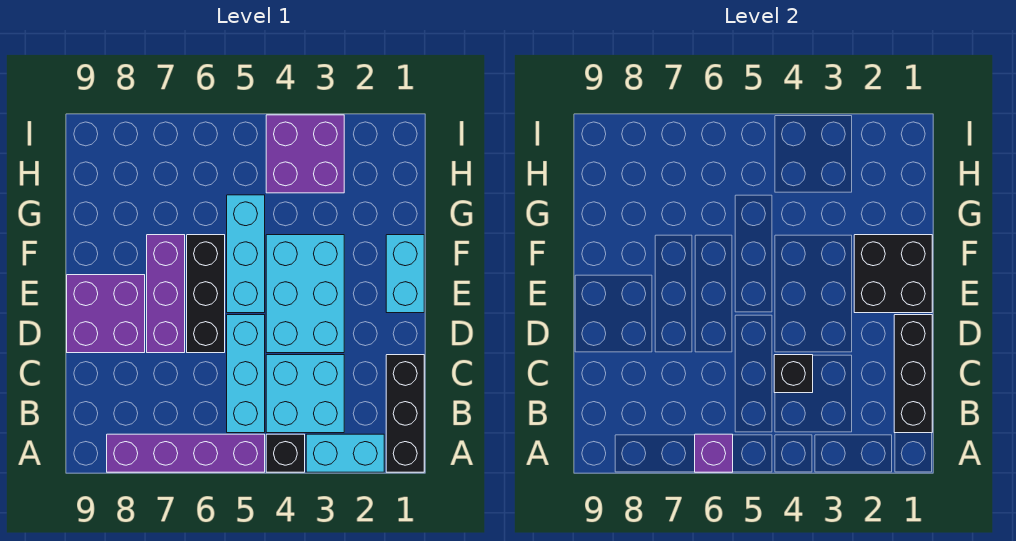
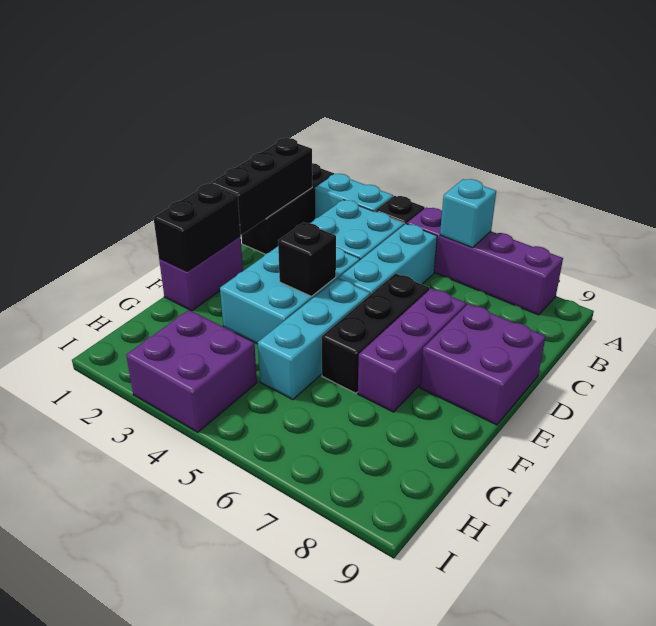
purple brick A6 level 2 -> cyan brick A6 level 2
black brick C4 level 2 -> black brick E4 level 2
cyan brick E1:F1 level 1 -> purple brick E1:F1 level 1
black brick E1:F2 level 2 -> black brick E1:F1 level 2

